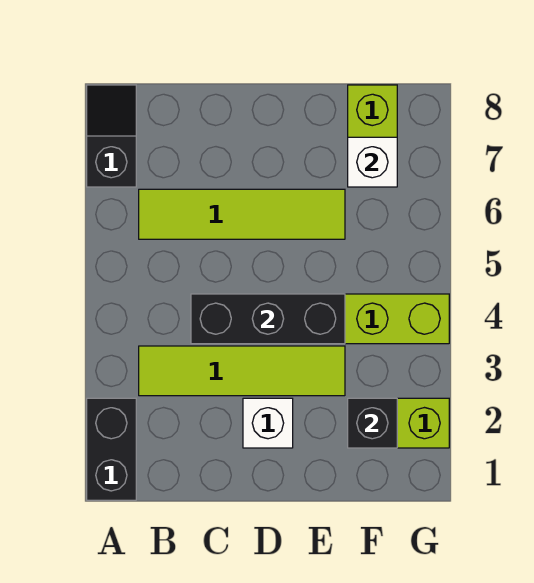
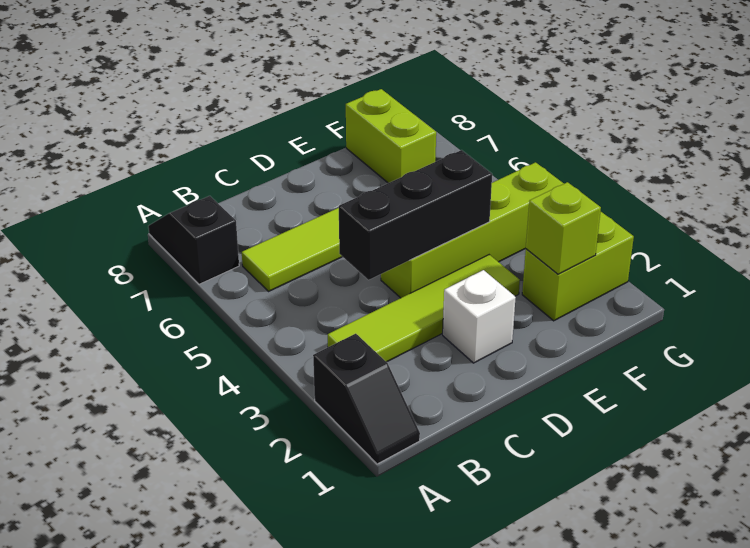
black brick A1:A2 level 1 -> black slope A1:A2 level 1 top 2
black brick F2 level 2 -> lime brick F2 level 2
white brick F7 level 2 -> none

